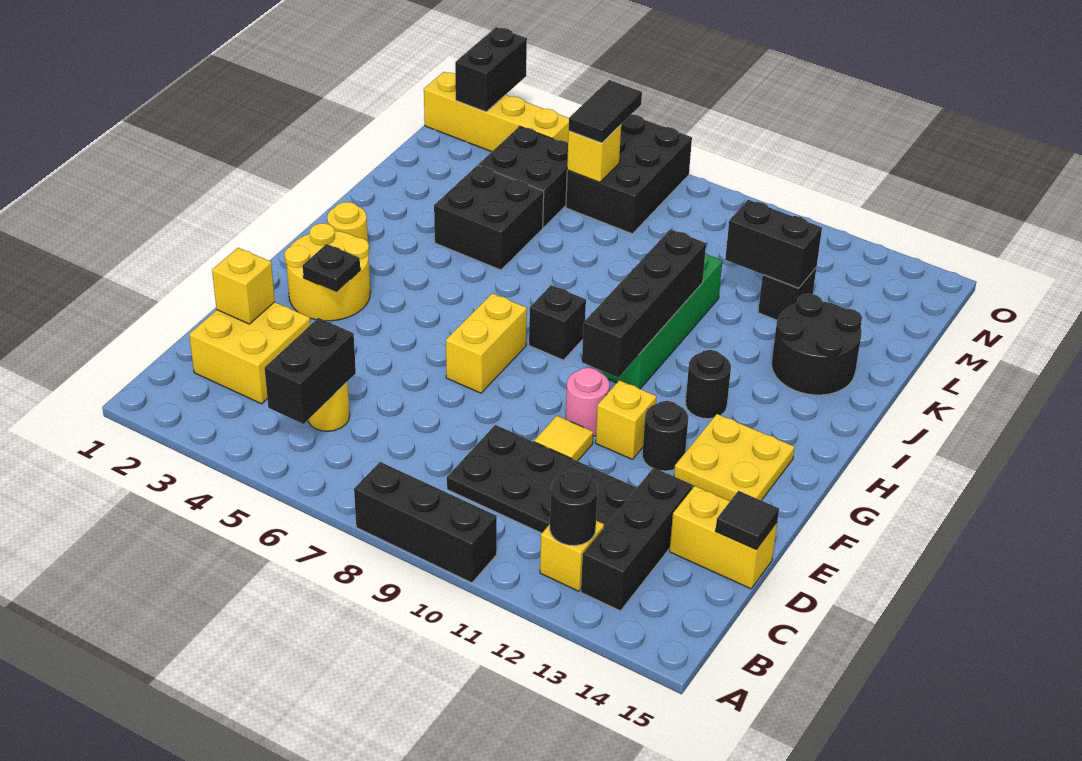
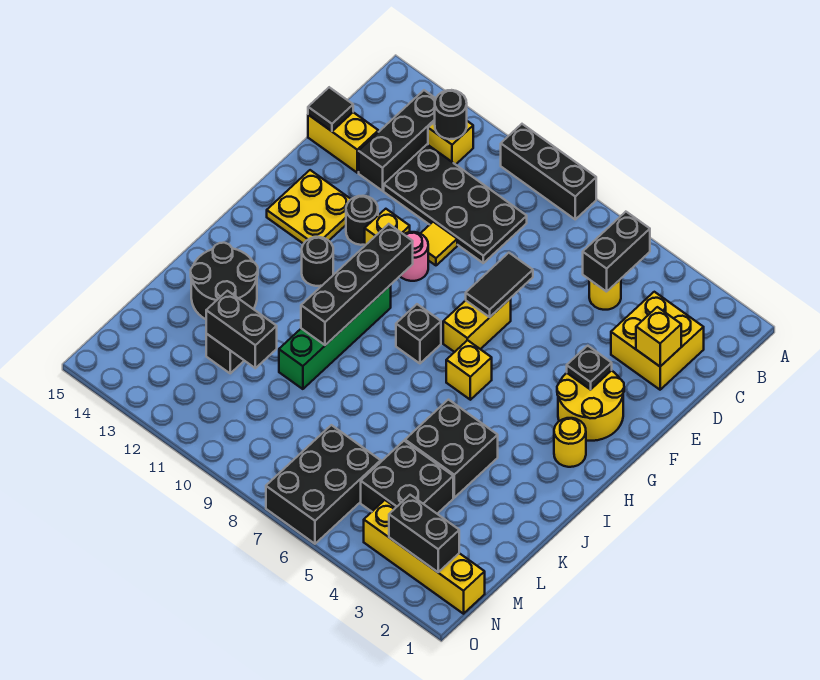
yellow brick M6 level 2 -> yellow brick H6 level 1
black tile M6:N6 level 3 -> black tile E7:F7 level 2
black brick N2:O2 level 2 -> black brick N2:N3 level 2

